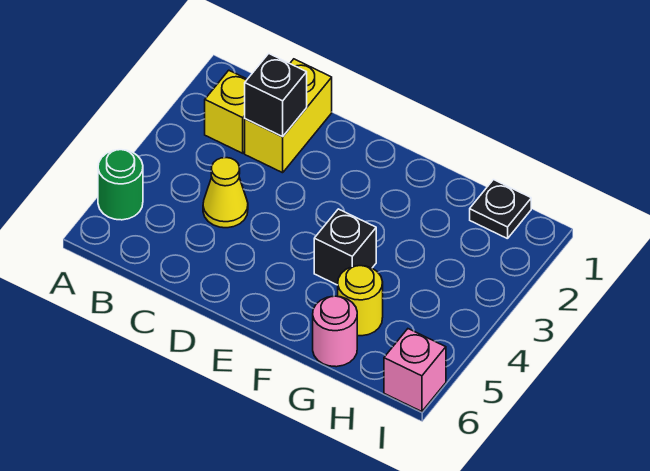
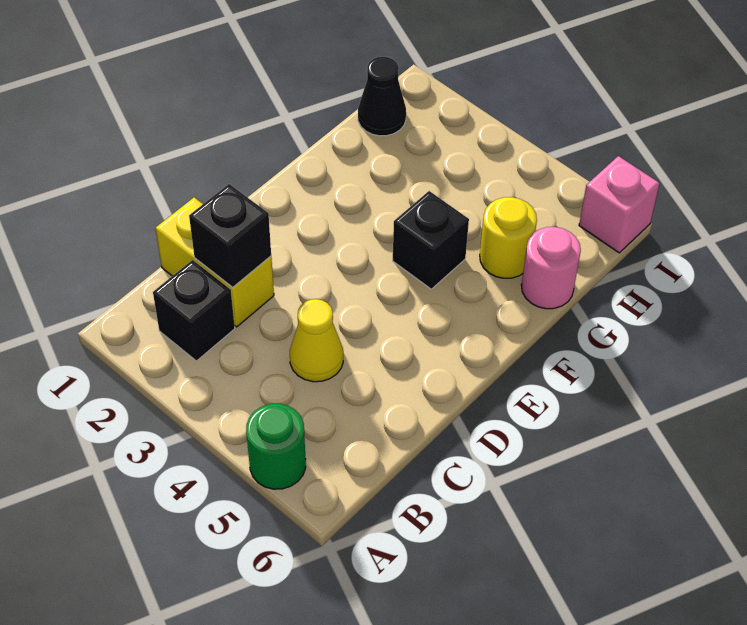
yellow brick B2 level 1 -> black brick B2 level 1
black plate H1 level 1 -> black cone H1 level 1

